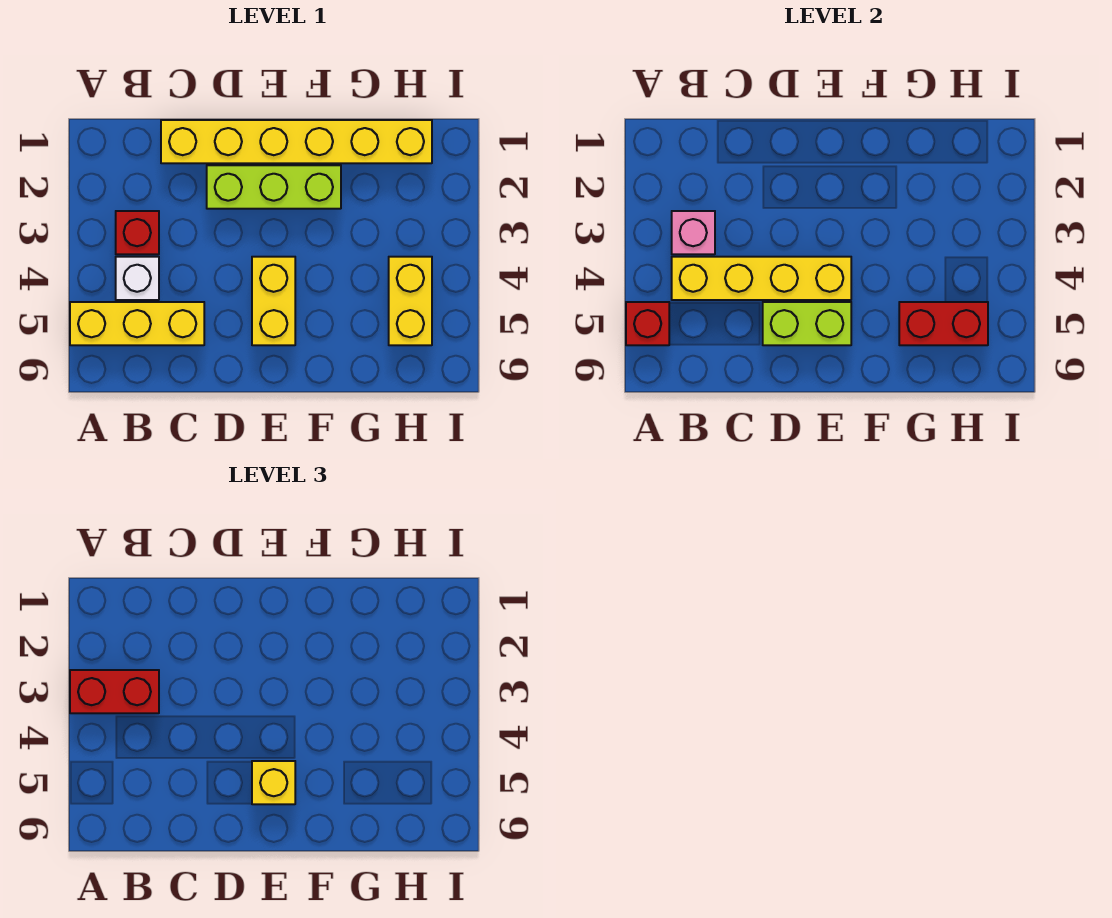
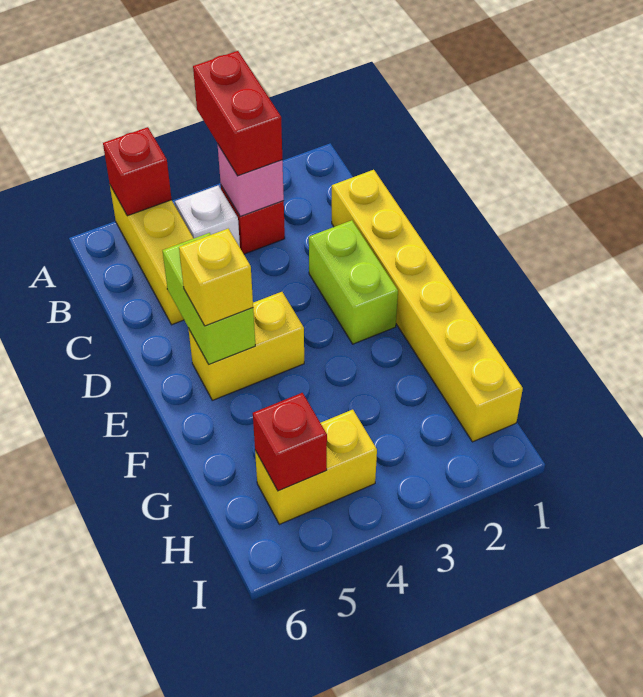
yellow brick B4:E4 level 2 -> none
lime brick D2:F2 level 1 -> lime brick D2:E2 level 1
red brick G5:H5 level 2 -> red brick H5 level 2

